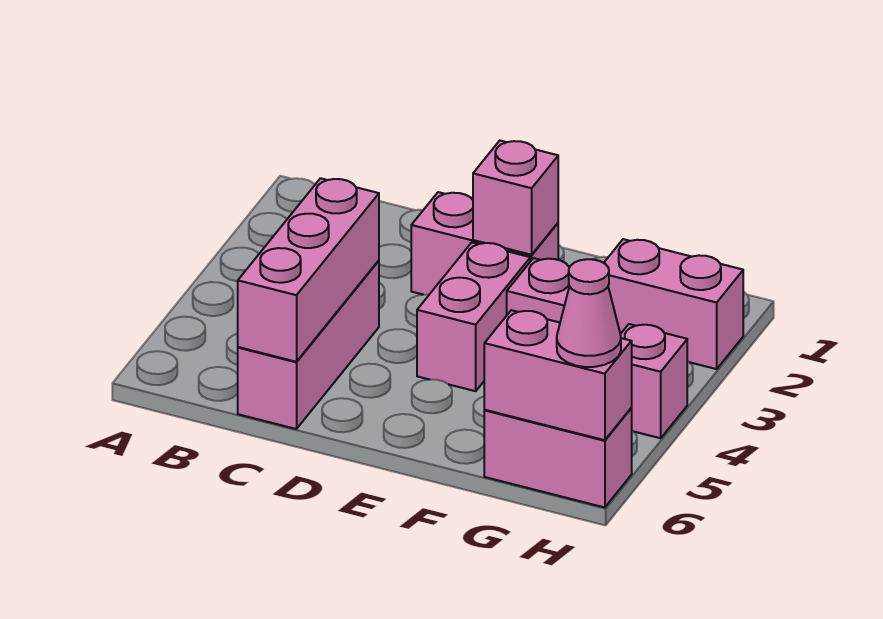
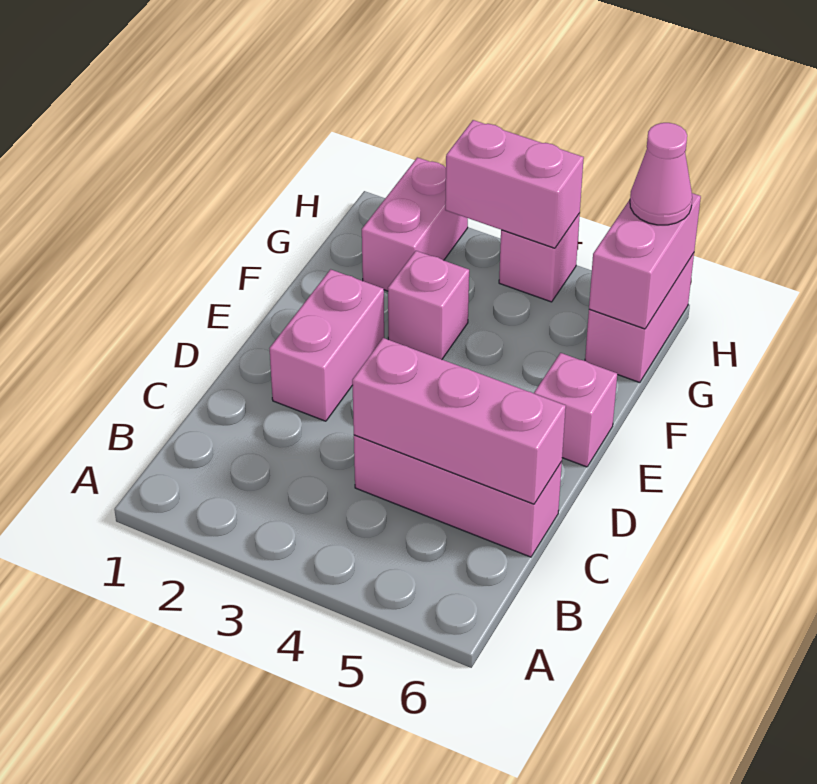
pink brick E2 level 2 -> pink brick E6 level 1
pink brick E3:E4 level 1 -> pink brick H3:H4 level 2

